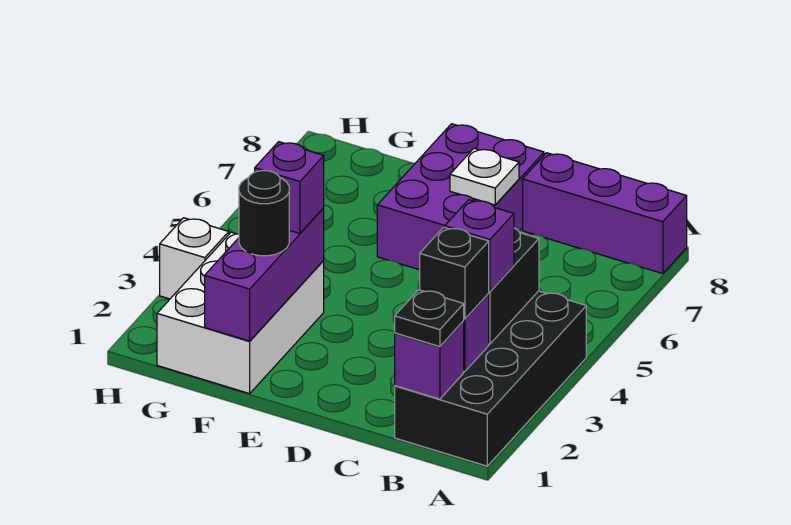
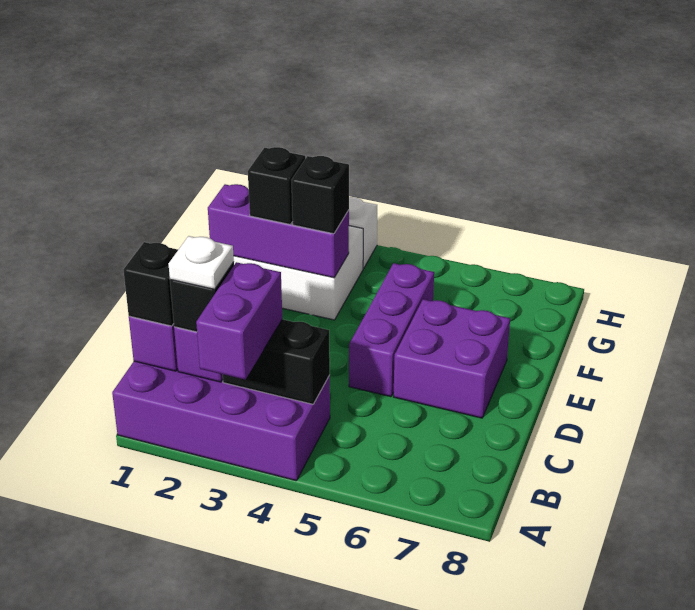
black brick A1:B4 level 1 -> purple brick A1:B4 level 1
purple brick A8:C8 level 1 -> purple brick D5:F5 level 1
black plate B1 level 3 -> black brick B1 level 3
purple brick B3 level 3 -> purple brick A3:B3 level 3
purple brick D6:E8 level 1 -> purple brick D6:E7 level 1
white plate D7 level 2 -> white plate B2 level 4
black round brick F2 level 3 -> black brick F2 level 3
purple brick F3 level 3 -> black brick F3 level 3

